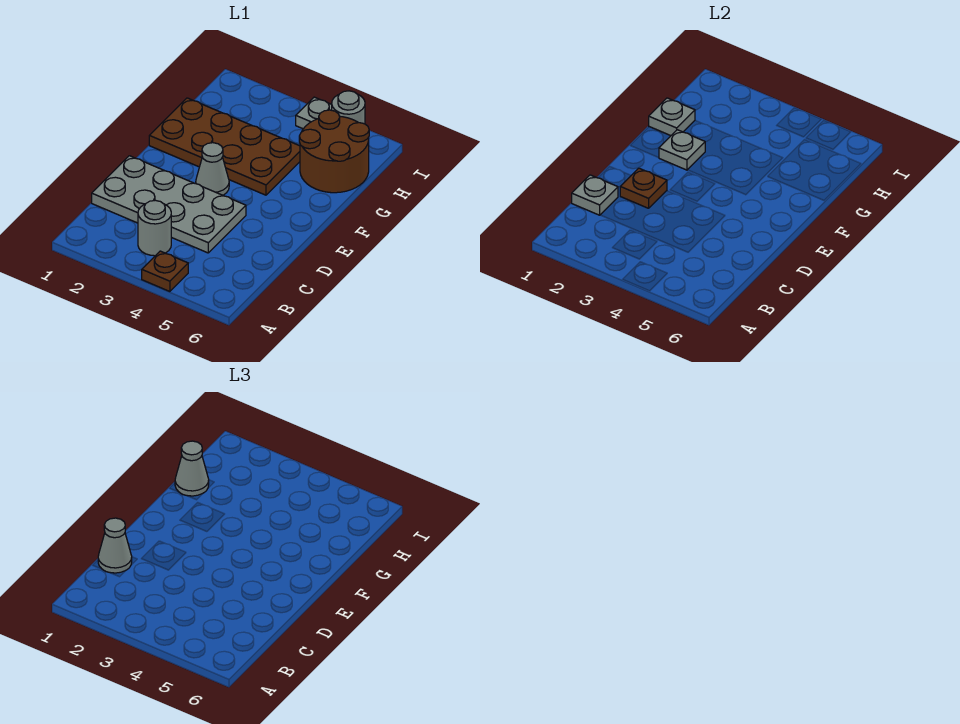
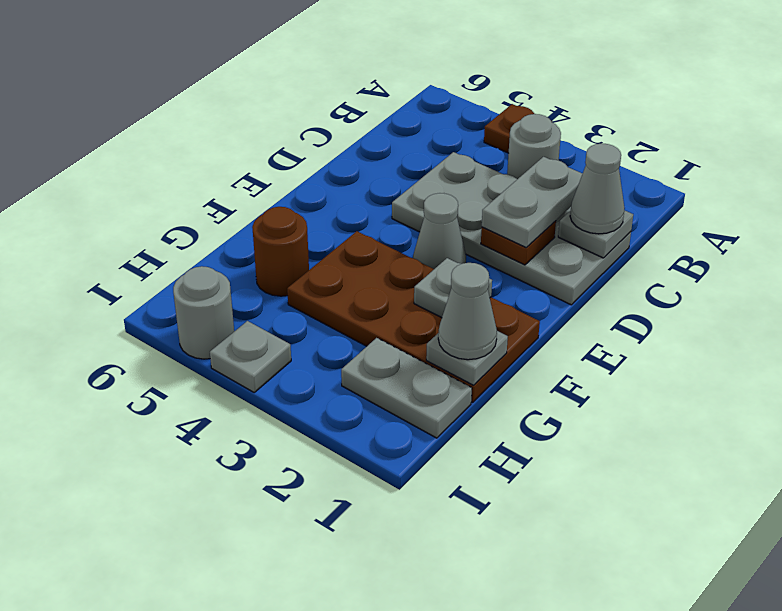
none -> grey plate C2:D2 level 3
brown round brick G5:H6 level 1 -> brown round brick G5 level 1
none -> grey plate H1:H2 level 1

